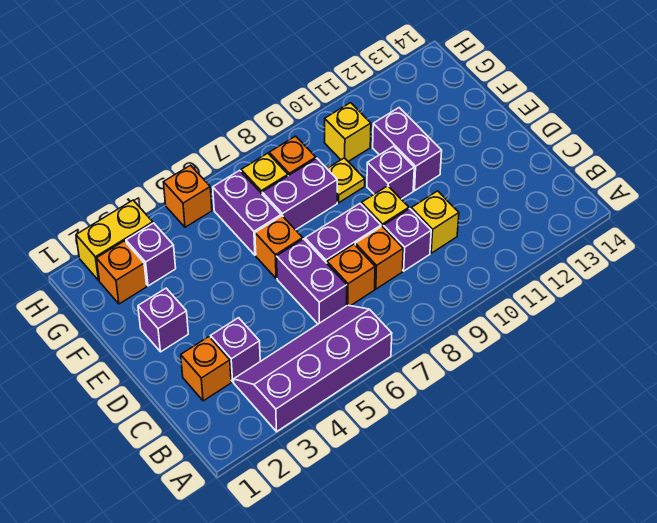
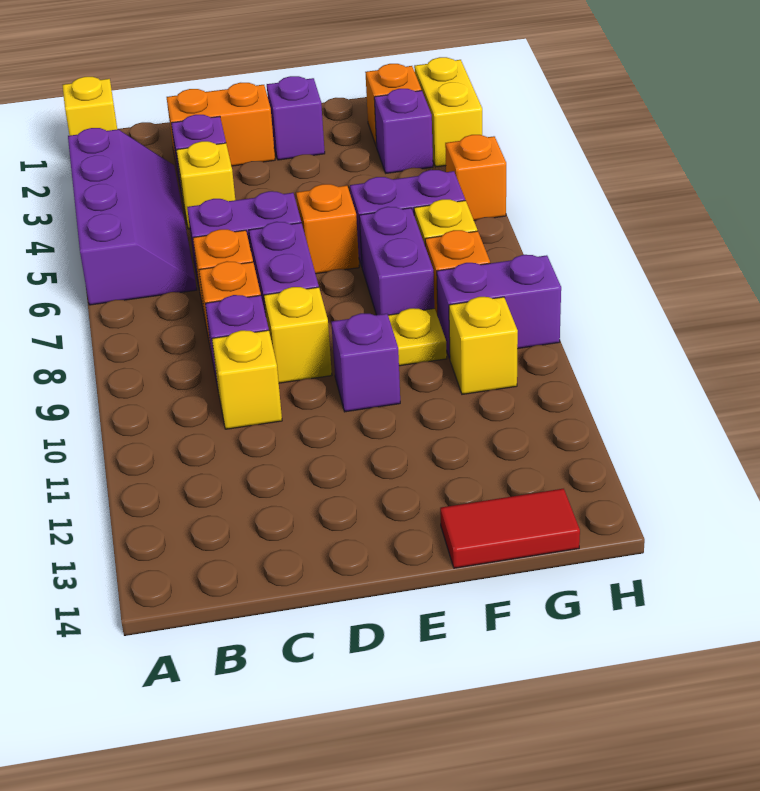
none -> yellow brick A1 level 1
orange brick C2 level 1 -> orange brick C2:D2 level 1
none -> yellow brick C4 level 1
purple brick E11:F11 level 1 -> purple brick G9:H9 level 1
none -> red tile F14:G14 level 1

